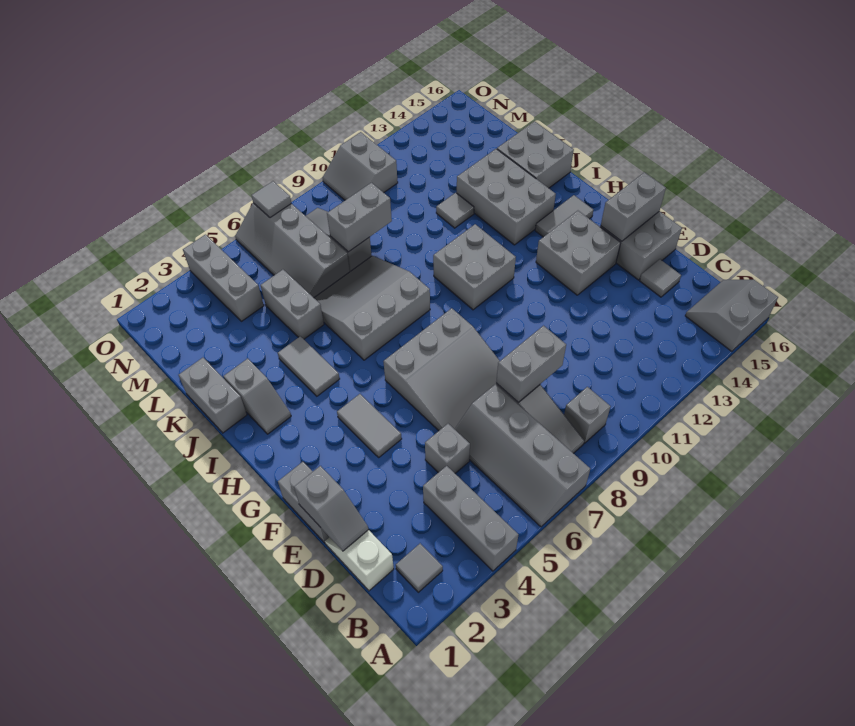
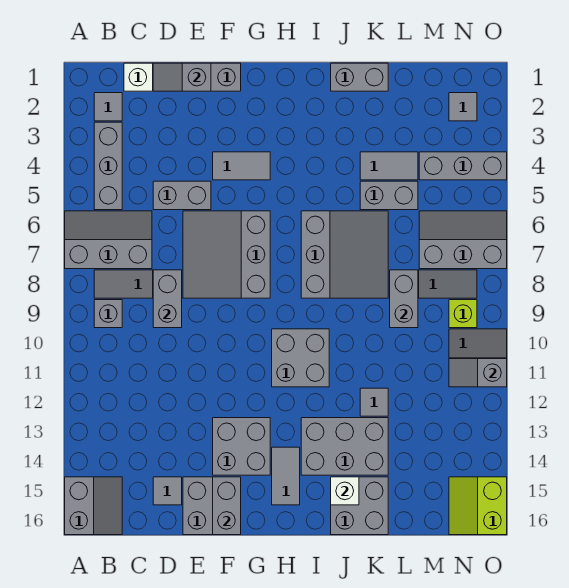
grey brick A4:C4 level 1 -> grey brick B3:B5 level 1
grey slope A6:D7 level 1 top 7 -> grey slope A6:C7 level 1 top 7
grey brick D5 level 1 -> grey brick D5:E5 level 1
grey slope I2:J2 level 1 top J -> grey slope N11:O11 level 2 top O
grey tile I4:J4 level 1 -> grey tile K4:L4 level 1
none -> white brick J15 level 2
grey slope L6:O7 level 1 top 7 -> grey slope M6:O7 level 1 top 7
none -> lime brick N9 level 1
none -> lime slope N15:O16 level 1 top O
grey tile O7 level 2 -> grey tile N2 level 1

